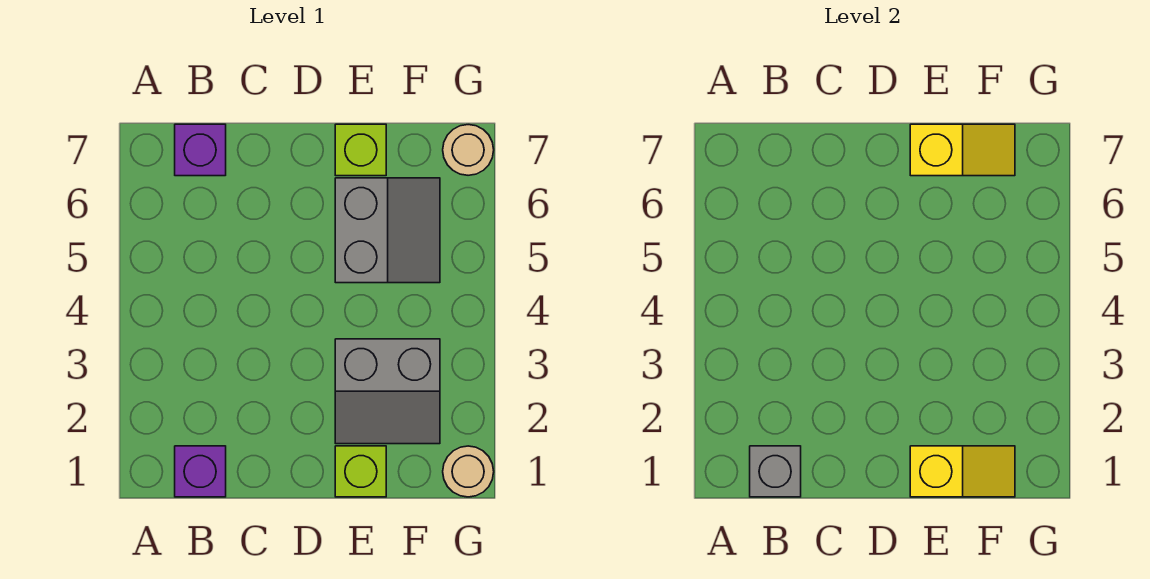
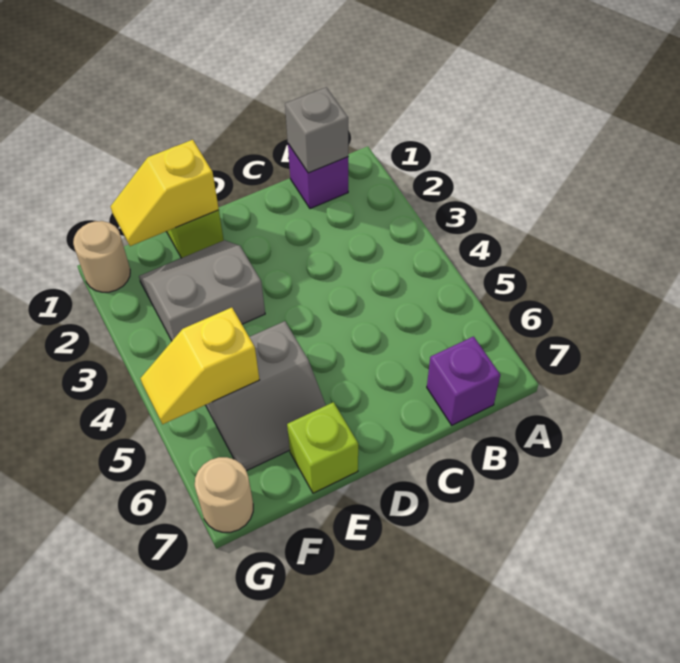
grey slope E5:F6 level 1 top E -> grey slope E5:F6 level 1 top 5
yellow slope E7:F7 level 2 top E -> yellow slope F5:G5 level 2 top F

